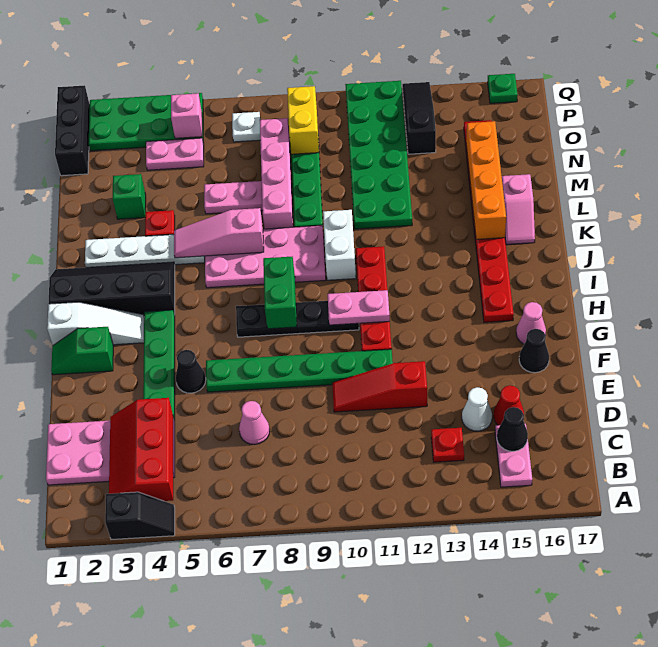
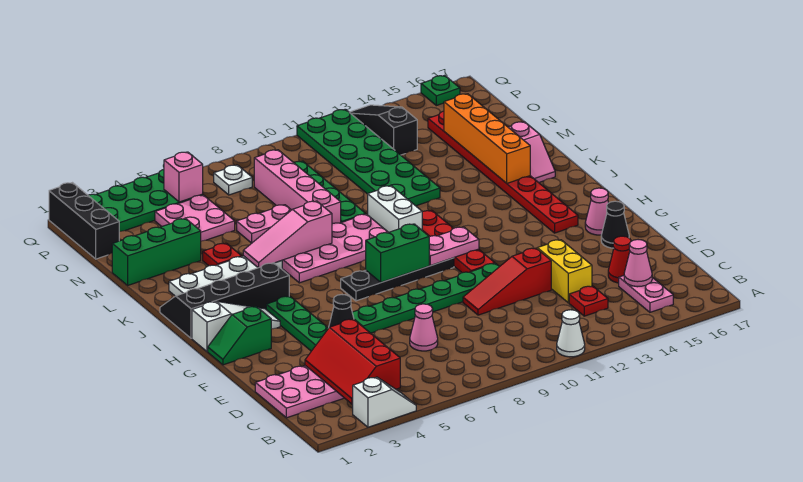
black slope A3:A4 level 1 top 3 -> white slope A3:A4 level 1 top 3
black cone C15 level 2 -> pink cone C15 level 2
white cone D14 level 1 -> white cone A11 level 1
green brick H8:I8 level 2 -> green brick H8:H9 level 2
green brick M3 level 1 -> green brick M1:M3 level 1
pink plate O4:O5 level 1 -> pink plate N4:O5 level 1
yellow brick O9:P9 level 2 -> yellow brick D13:E13 level 1

